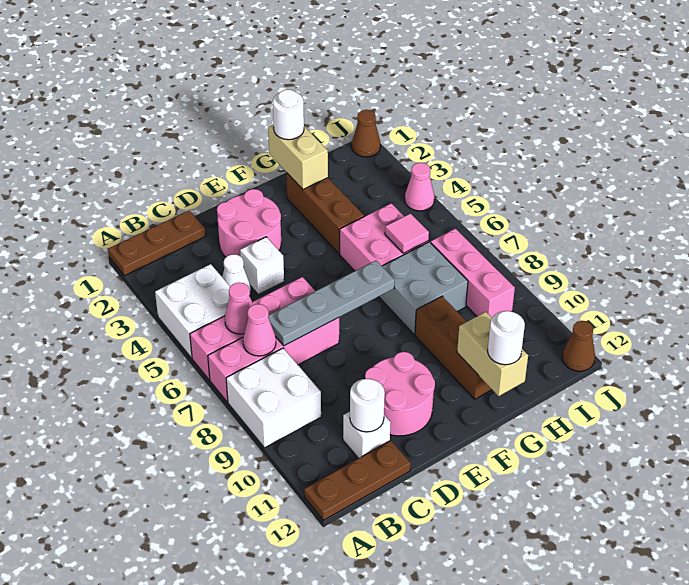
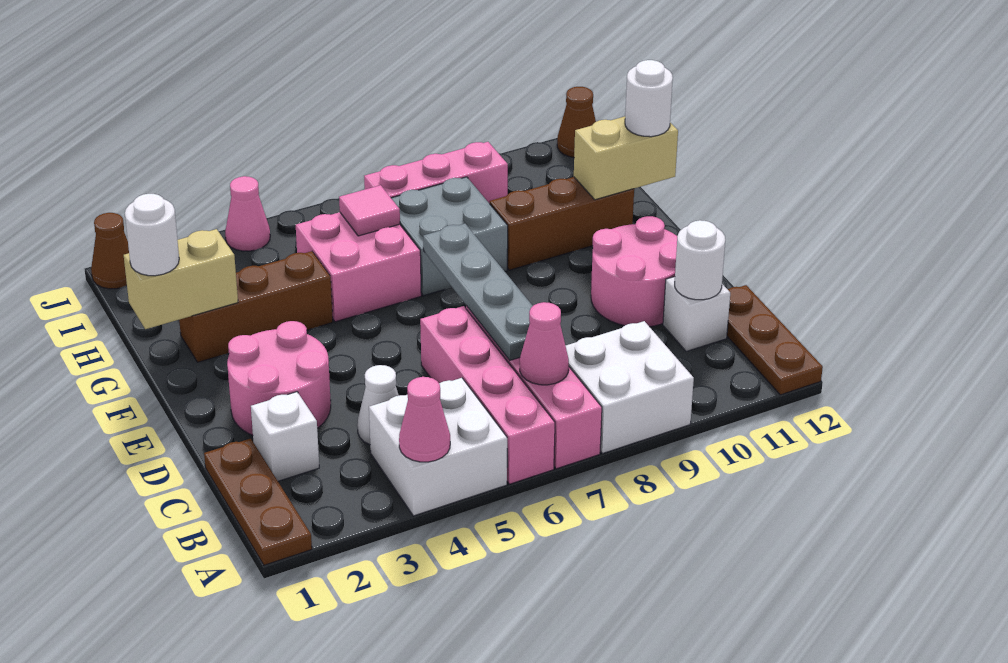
pink cone B6 level 2 -> pink cone A4 level 2
white brick D4 level 1 -> white brick C2 level 1

